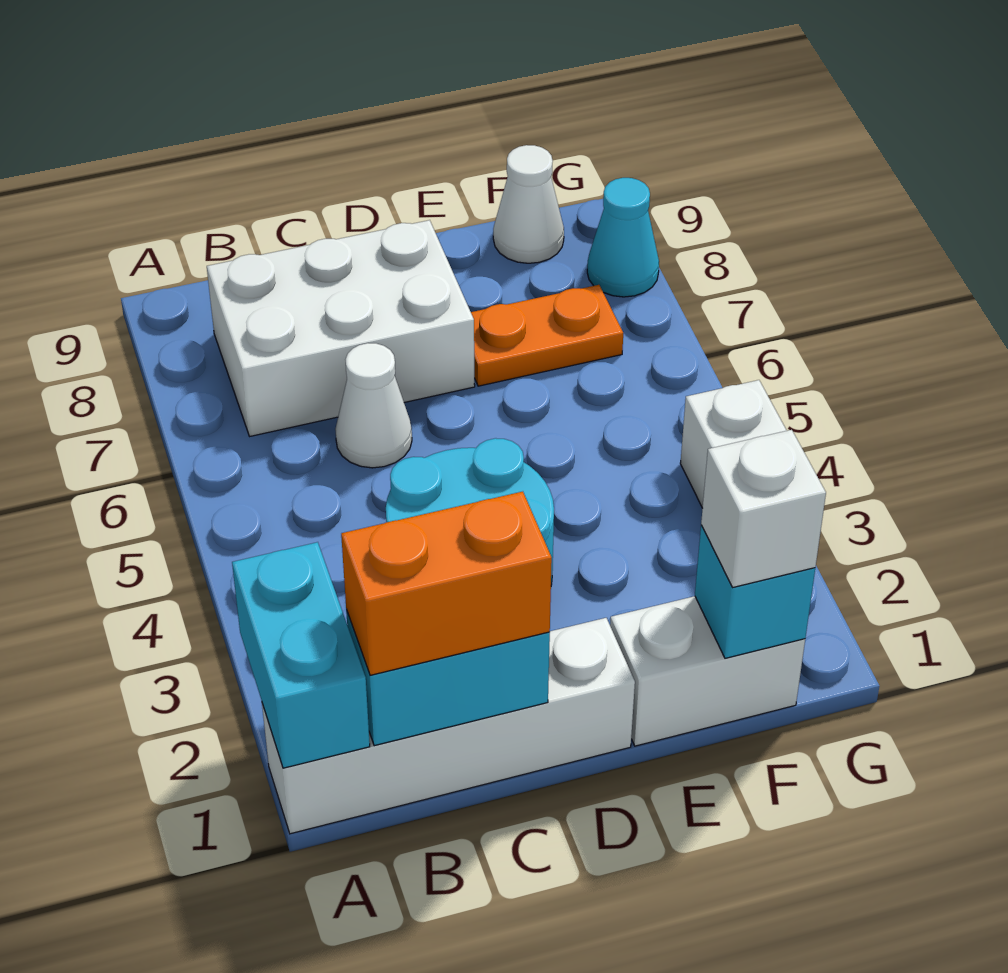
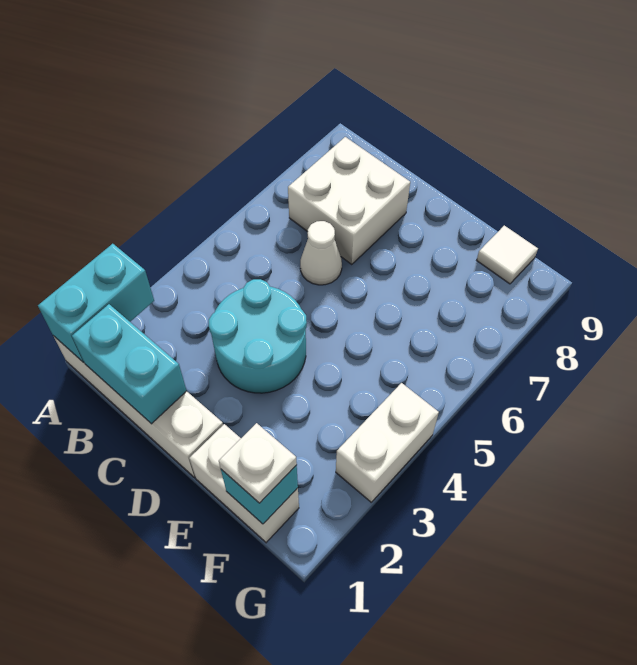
orange brick B1:C1 level 3 -> none
white brick B7:D8 level 1 -> white brick B7:C8 level 1
orange plate E7:F7 level 1 -> none
white brick F1 level 3 -> white plate F1 level 3
white cone F9 level 1 -> white tile F9 level 1
cyan cone G8 level 1 -> none

